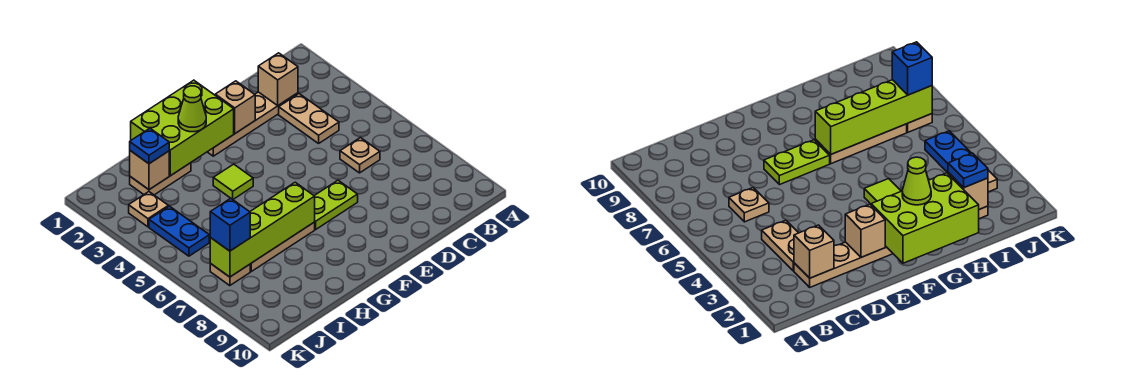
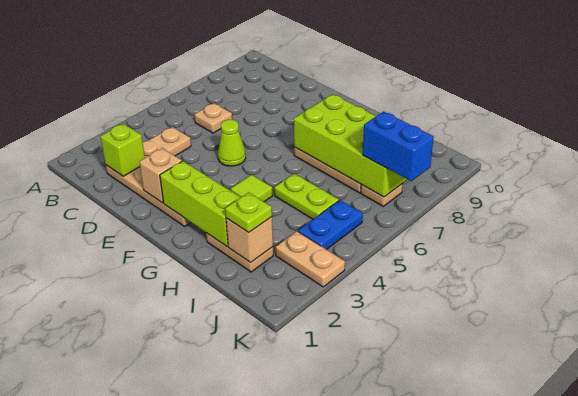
tan brick C2 level 2 -> lime brick C2 level 2
lime plate E7:F7 level 1 -> lime plate H5:I5 level 1
lime brick F1:H2 level 2 -> lime brick F2:H2 level 2
lime cone G2 level 3 -> lime cone E5 level 1
lime brick G7:J7 level 2 -> lime brick G7:J8 level 2
blue plate I2 level 3 -> lime plate I2 level 3
tan plate J3 level 1 -> tan plate J3:K3 level 1
blue brick J7 level 3 -> blue brick J7:K7 level 3

